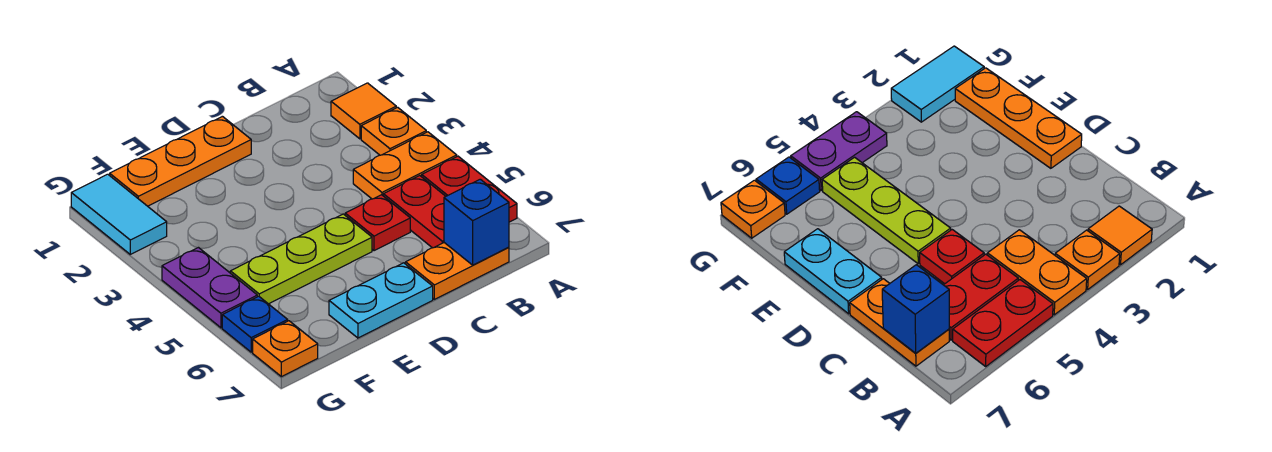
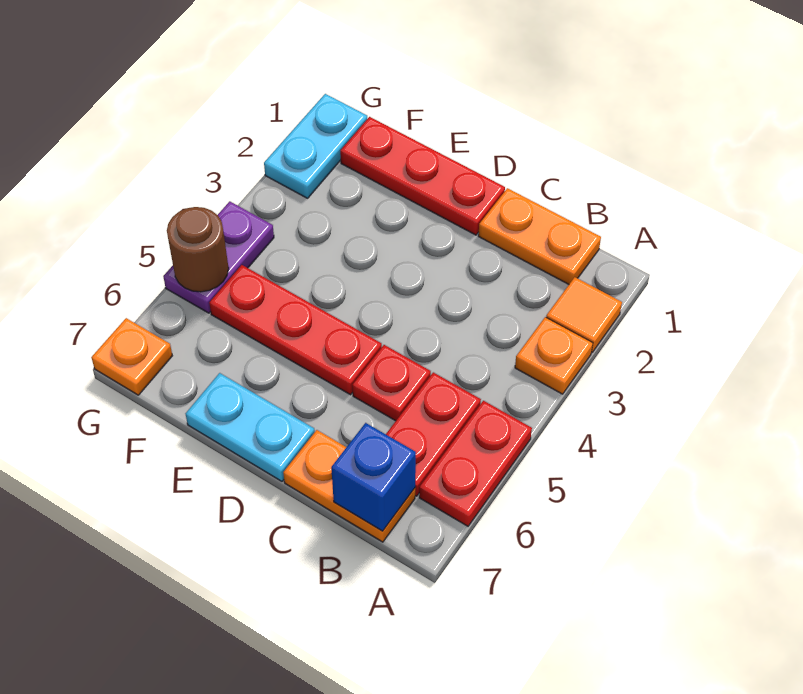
orange plate A4:B4 level 1 -> orange plate B1:C1 level 1
orange plate D1:F1 level 1 -> red plate D1:F1 level 1
lime plate D5:F5 level 1 -> red plate D5:F5 level 1
cyan tile G1:G2 level 1 -> cyan plate G1:G2 level 1
none -> brown round brick G5 level 2
blue plate G6 level 1 -> none

